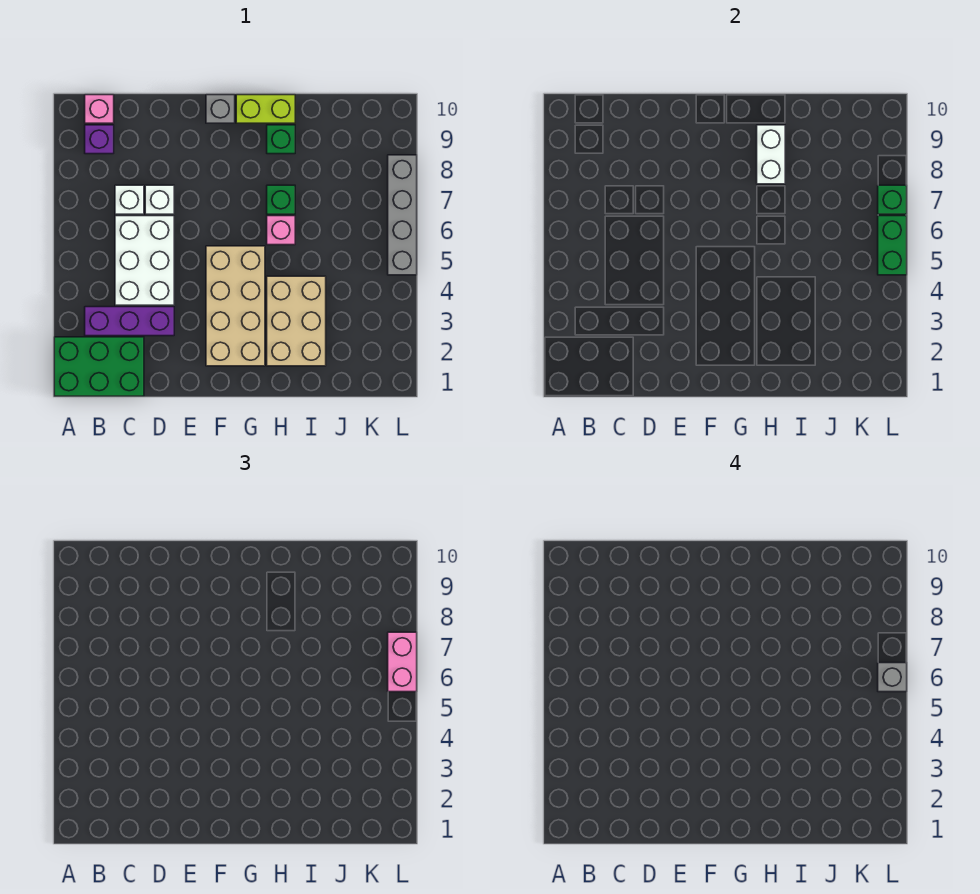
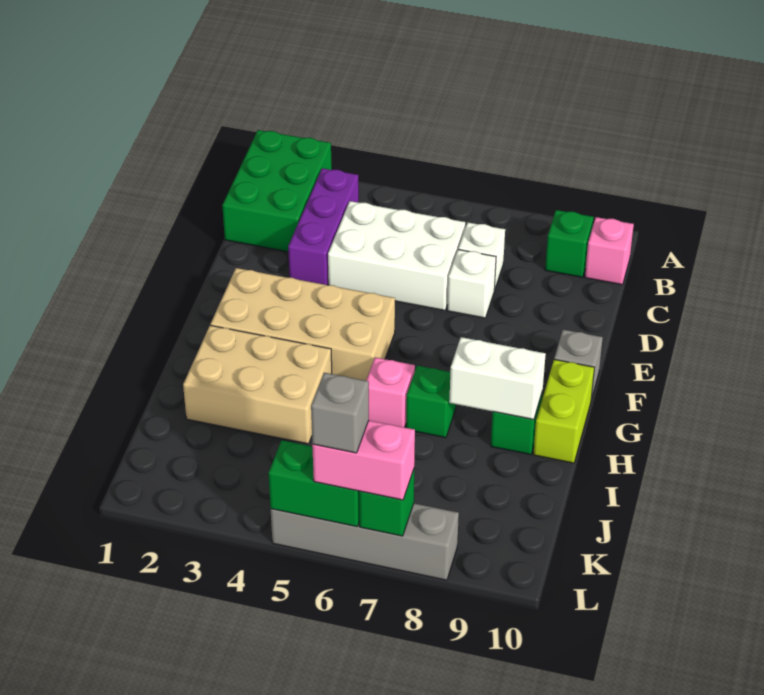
purple brick B9 level 1 -> green brick B9 level 1

